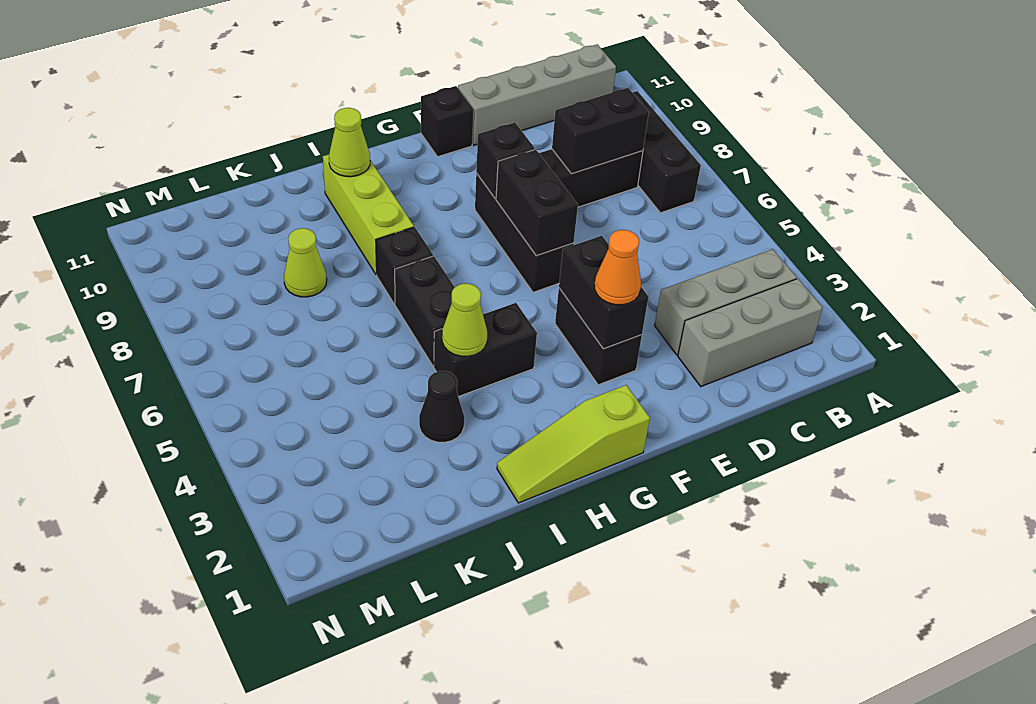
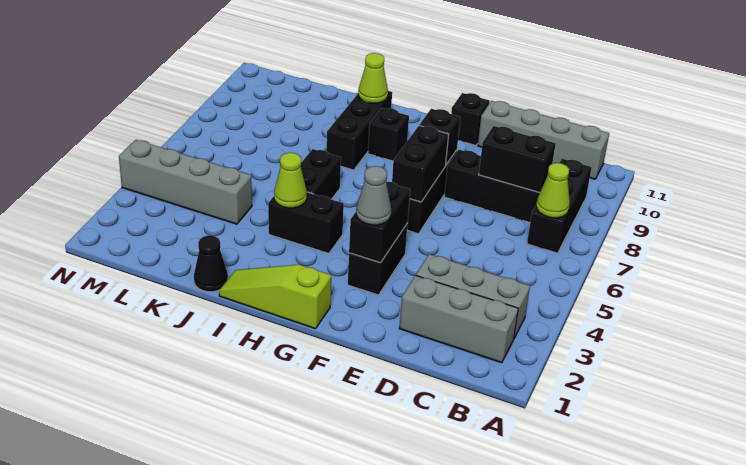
orange cone F3 level 3 -> grey cone F3 level 3
black brick I7 level 1 -> black brick H9 level 1
lime brick I8:I10 level 1 -> black brick I8:I10 level 1
black cone J3 level 1 -> black cone J1 level 1
none -> grey brick K4:N4 level 1
lime cone K8 level 1 -> lime cone B7 level 2

